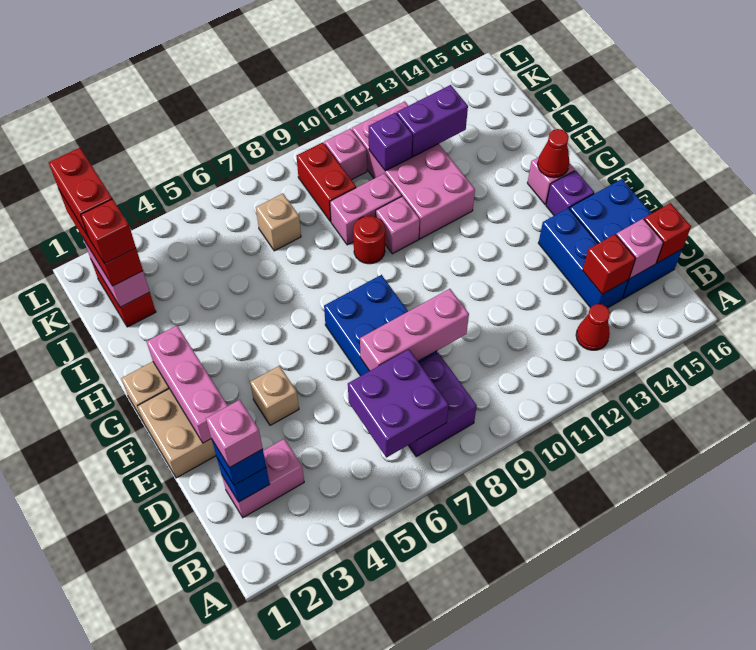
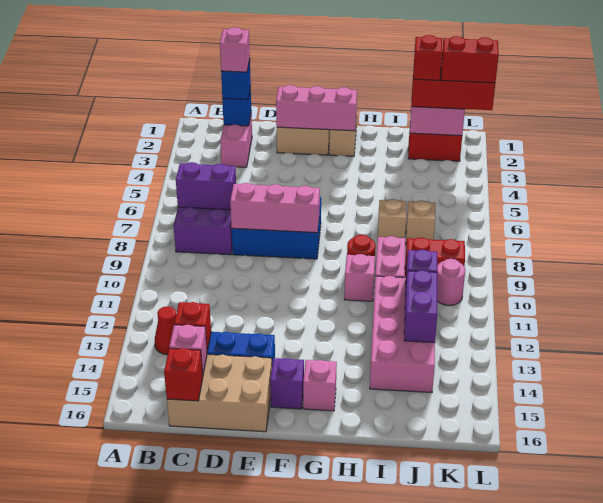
purple brick B6:C7 level 2 -> purple brick B7:C7 level 2
blue brick C15:E16 level 1 -> tan brick C15:E16 level 1
pink brick D7:D9 level 2 -> pink brick D8:F8 level 2
tan brick E4 level 1 -> tan brick I7 level 1
red cone G15 level 2 -> none
pink brick H11:K12 level 1 -> pink brick I11:J14 level 1
pink brick K10 level 1 -> pink round brick K10 level 1

